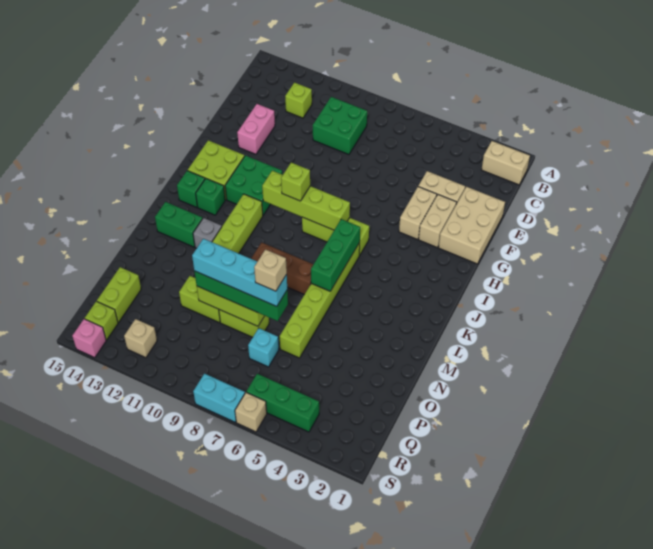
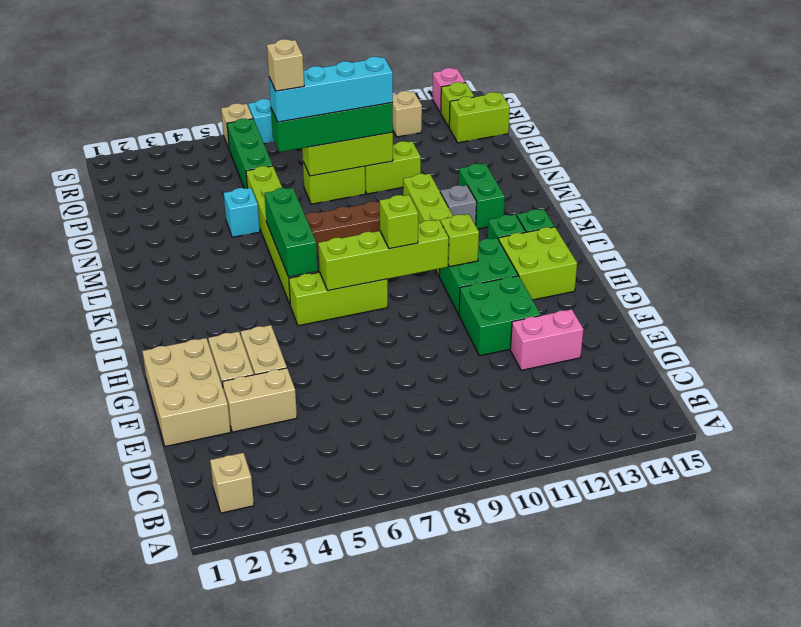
tan brick B1:B2 level 1 -> tan brick B2 level 1
green brick C9:D10 level 1 -> green brick F11:G12 level 1
lime brick C12 level 1 -> lime brick I11 level 2
pink brick E13:F13 level 1 -> pink brick E12:E13 level 1
green brick L13:L14 level 1 -> green brick L13:M13 level 1
cyan brick P7 level 1 -> cyan brick N5 level 1
lime brick P14:Q14 level 1 -> lime brick Q14:Q15 level 1
green brick R4:R6 level 1 -> green brick P6:R6 level 1

